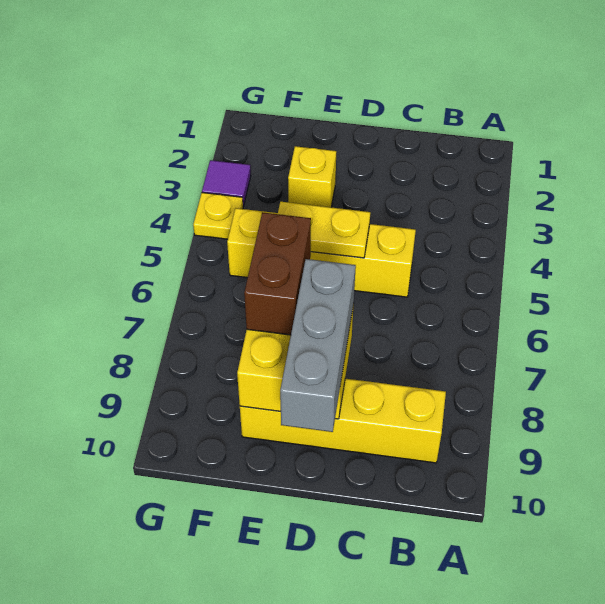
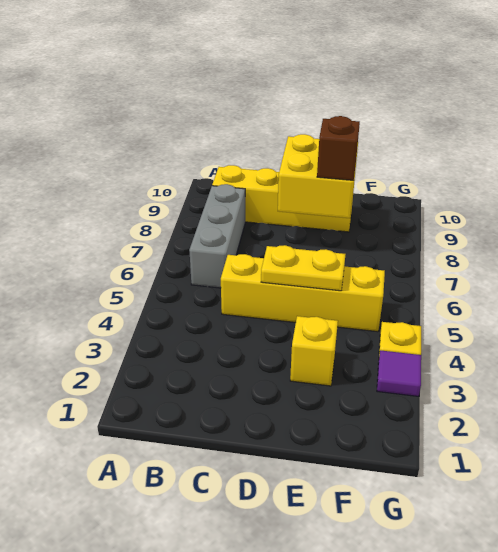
grey brick D8:D10 level 3 -> grey brick B6:B8 level 1
brown brick E7:E8 level 3 -> brown brick E8 level 3

